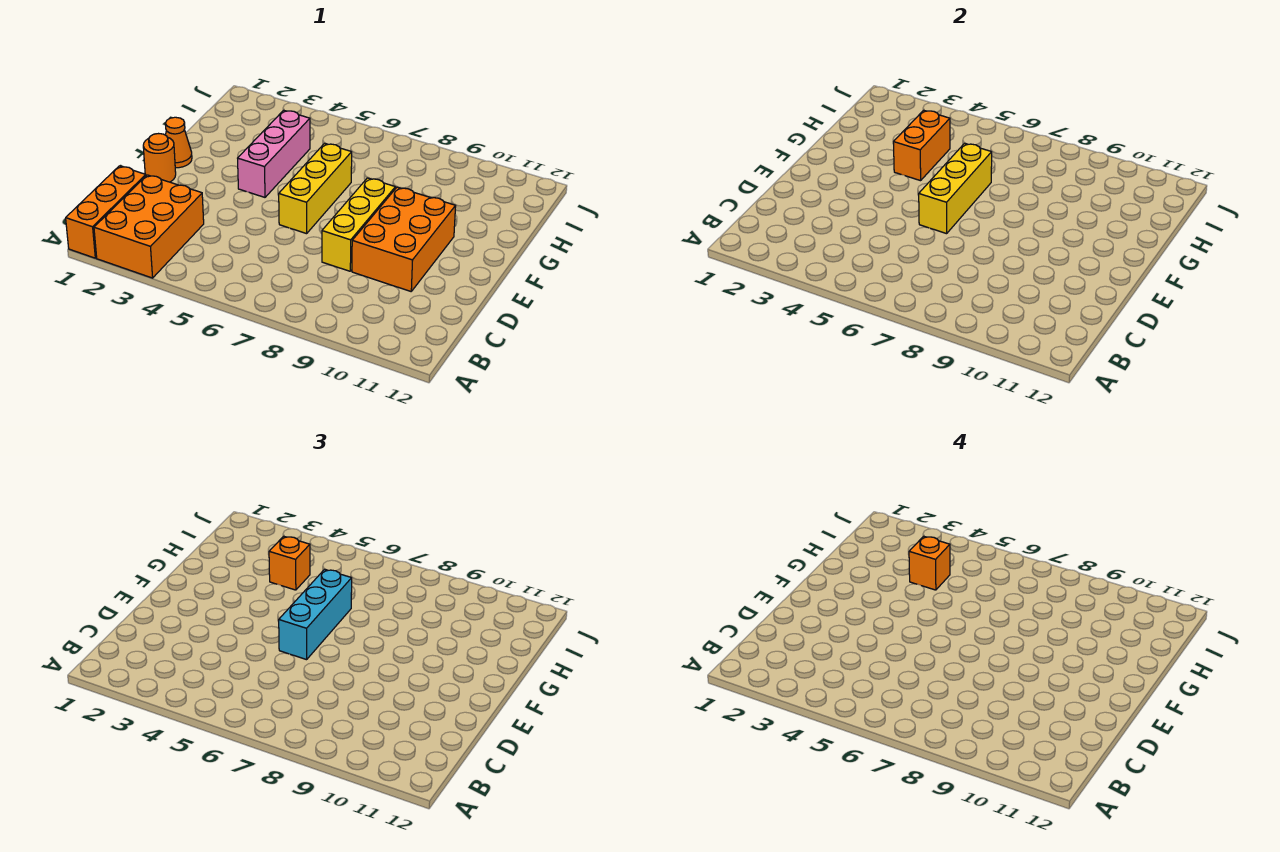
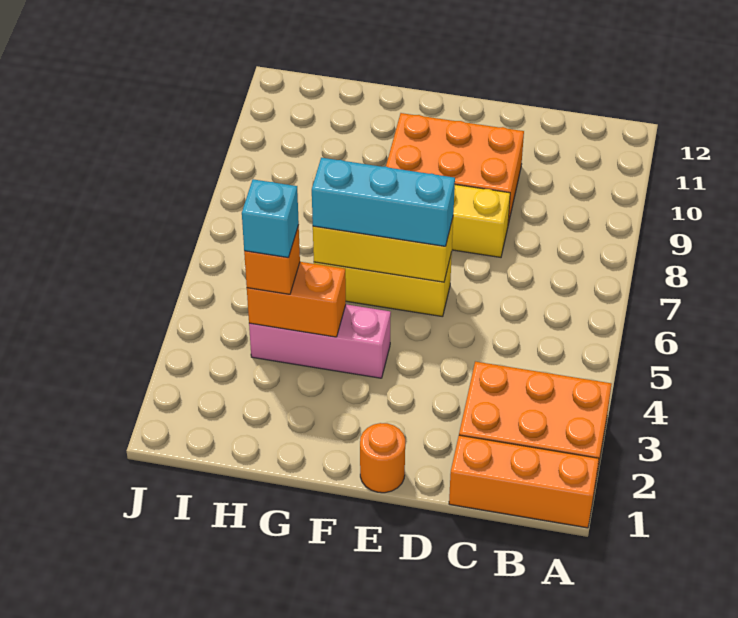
orange cone F1 level 1 -> none
orange brick H4 level 4 -> cyan brick H4 level 4

